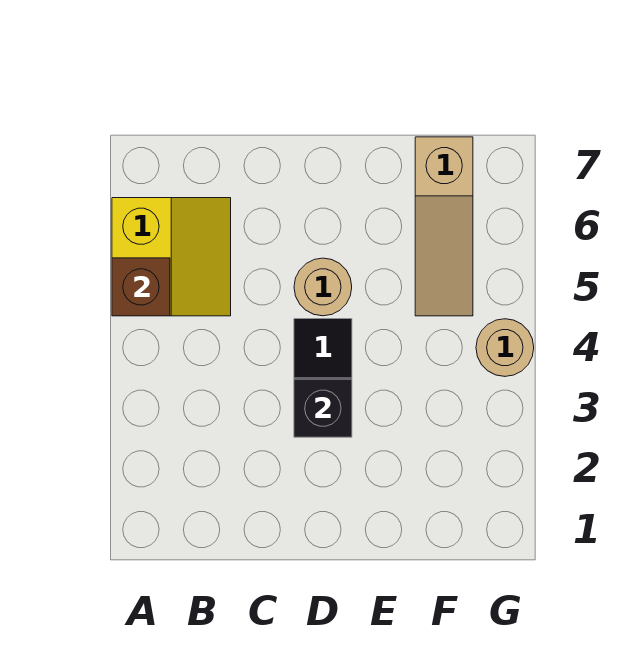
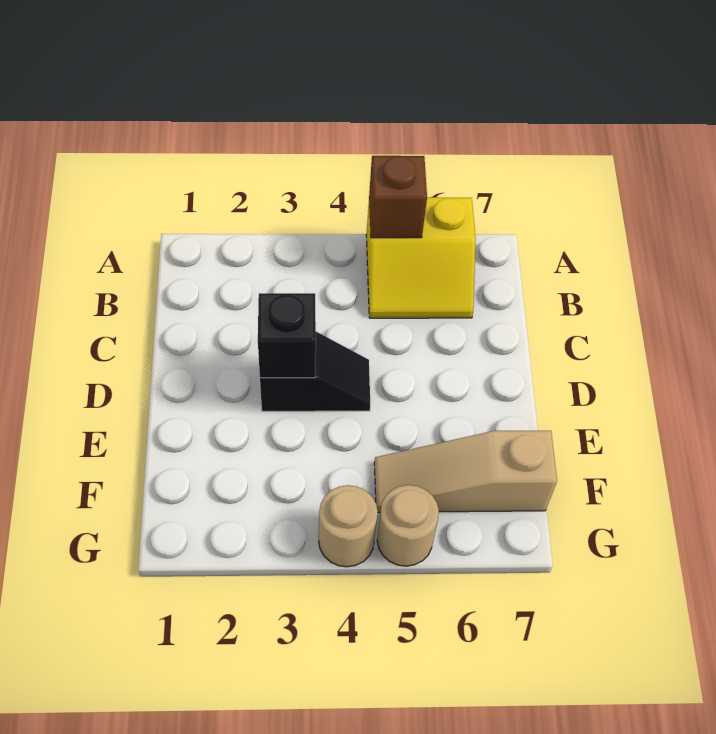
tan round brick D5 level 1 -> tan round brick G5 level 1

